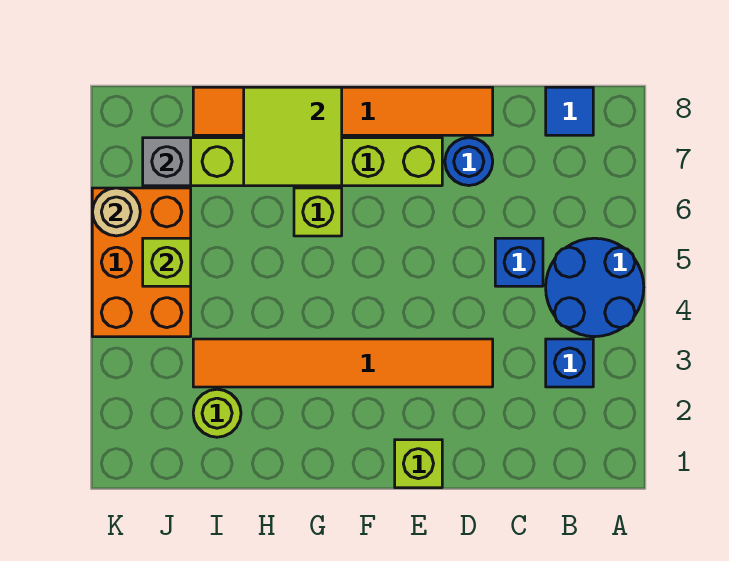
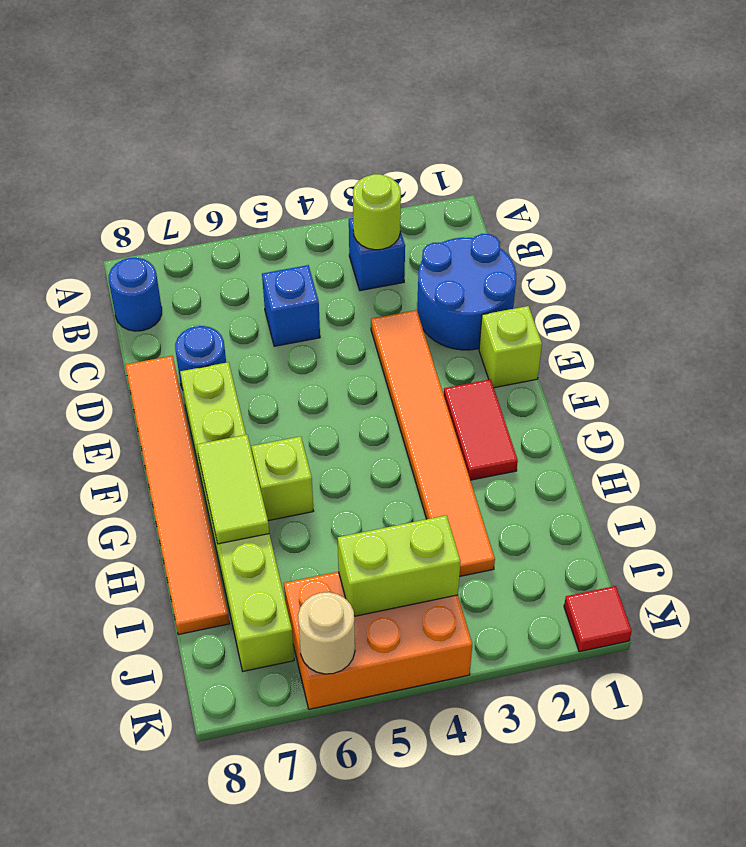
blue round brick A4:B5 level 1 -> blue round brick C1:D2 level 1
blue tile B8 level 1 -> blue round brick B8 level 1
none -> red tile F2:G2 level 1
lime tile G7:H8 level 2 -> lime tile G7:H7 level 2
lime round brick I2 level 1 -> lime round brick B3 level 2
lime brick J5 level 2 -> lime brick J4:J5 level 2
grey brick J7 level 2 -> none
none -> red tile K1 level 1

